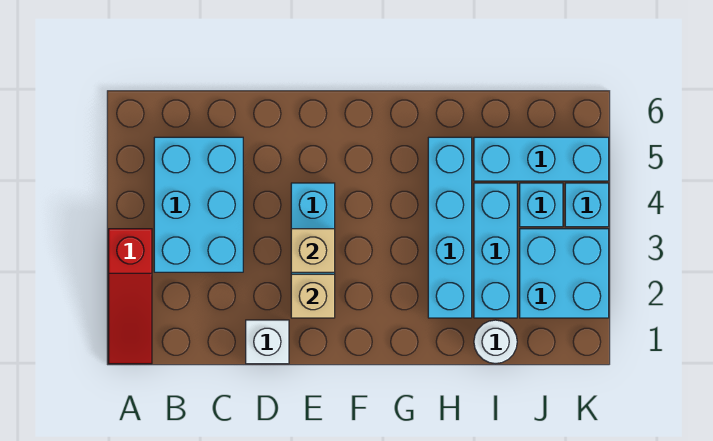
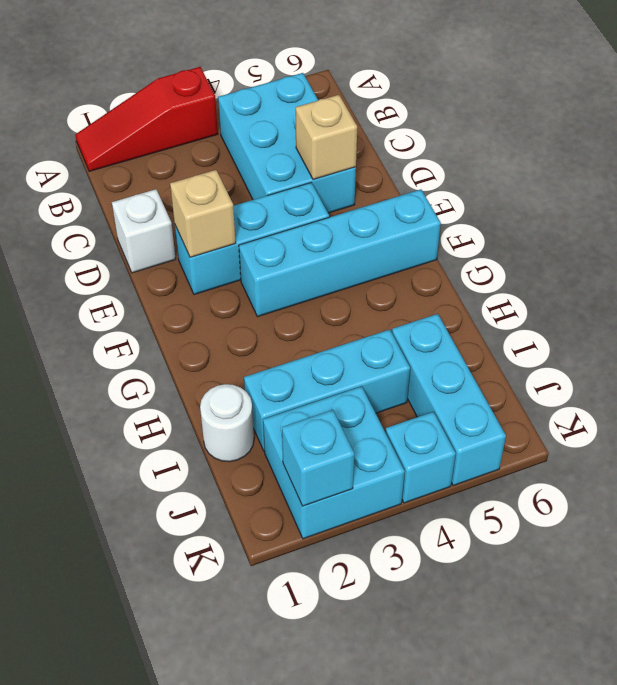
cyan brick B3:C5 level 1 -> cyan brick B4:D5 level 1
tan brick E3 level 2 -> tan brick D5 level 2
cyan brick H2:H5 level 1 -> cyan brick F3:F6 level 1
cyan brick J4 level 1 -> cyan brick K2 level 2

